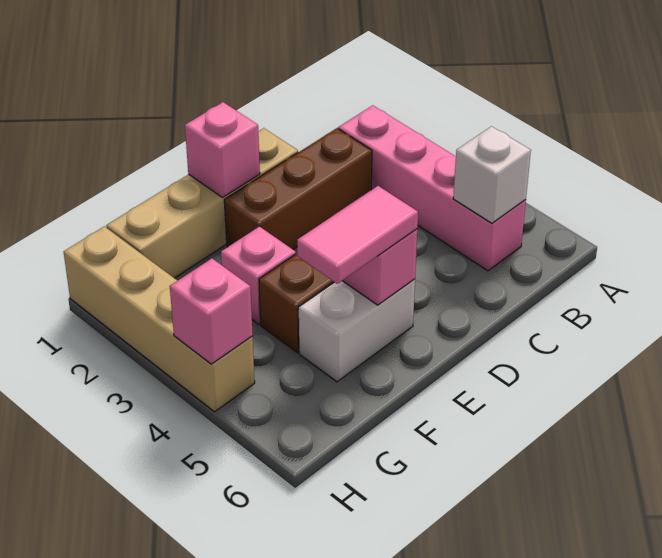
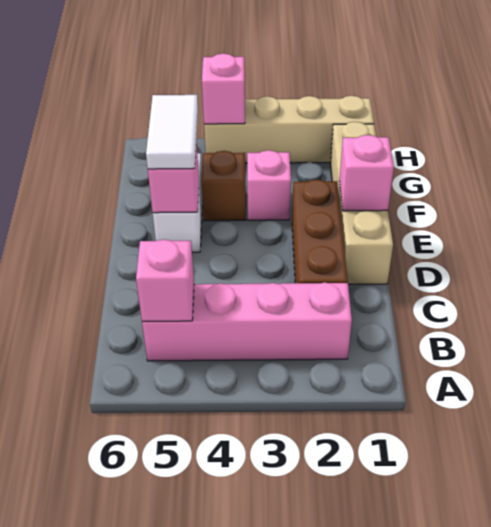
white brick B5 level 2 -> pink brick B5 level 2
pink tile E5:F5 level 3 -> white tile E5:F5 level 3

